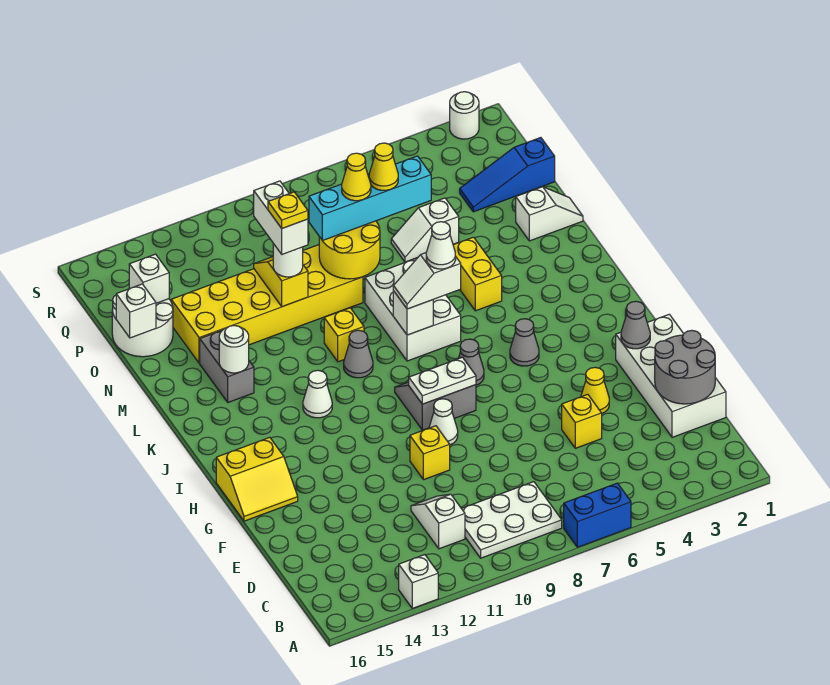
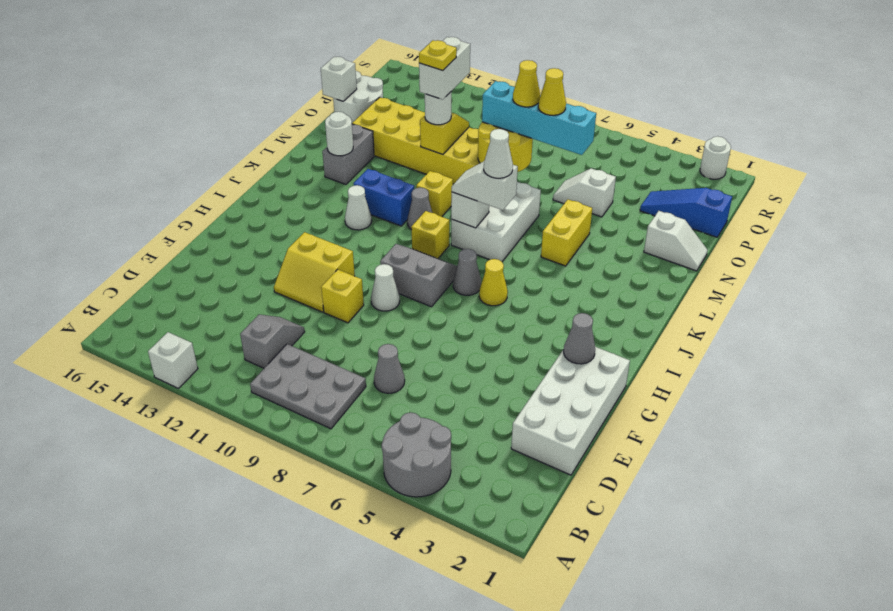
blue brick A6:A7 level 1 -> blue brick K11:K12 level 1
white plate B8:C10 level 1 -> grey plate B8:C10 level 1
white slope C11:D11 level 1 top C -> grey slope C11:D11 level 1 top C
grey round brick D1:E2 level 2 -> grey round brick A4:B5 level 1
yellow brick E5 level 1 -> yellow brick J9 level 1
yellow cone F4 level 1 -> yellow cone I6 level 1
yellow slope G15:H16 level 1 top H -> yellow slope F11:G12 level 1 top G
white plate H8:H9 level 2 -> none
grey cone I5 level 1 -> grey cone D7 level 1
white brick P15 level 2 -> none

